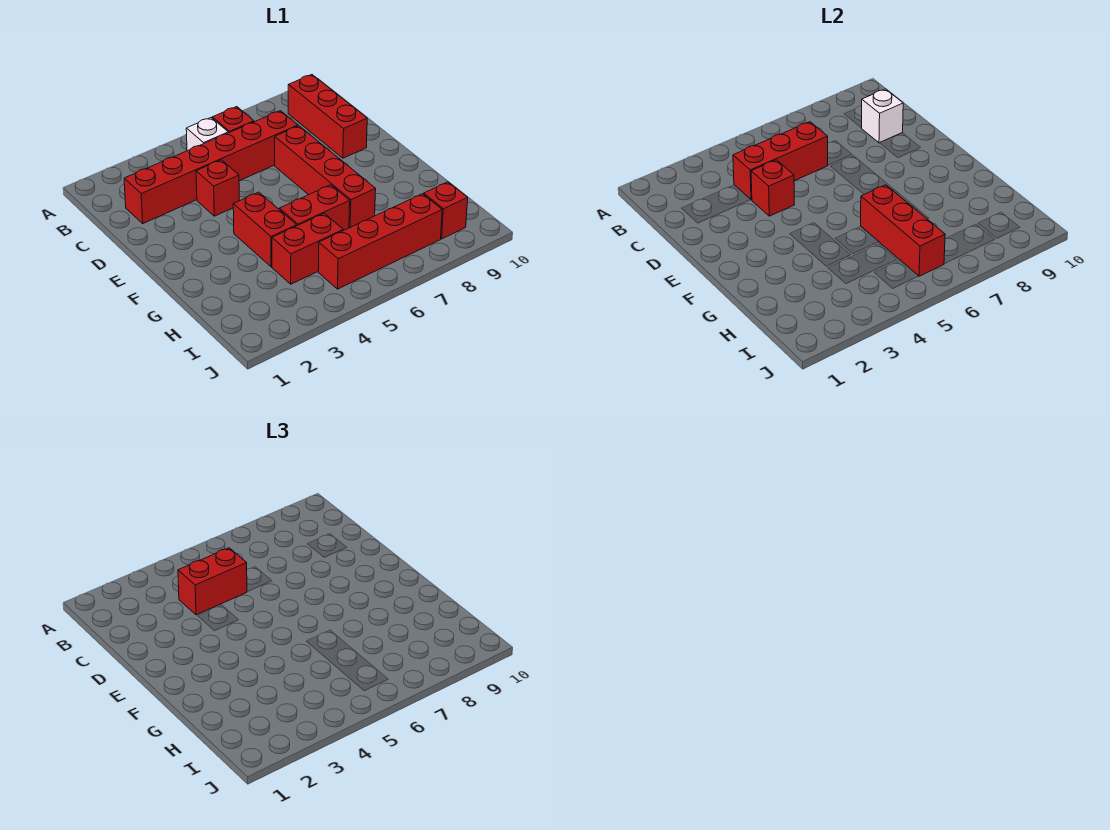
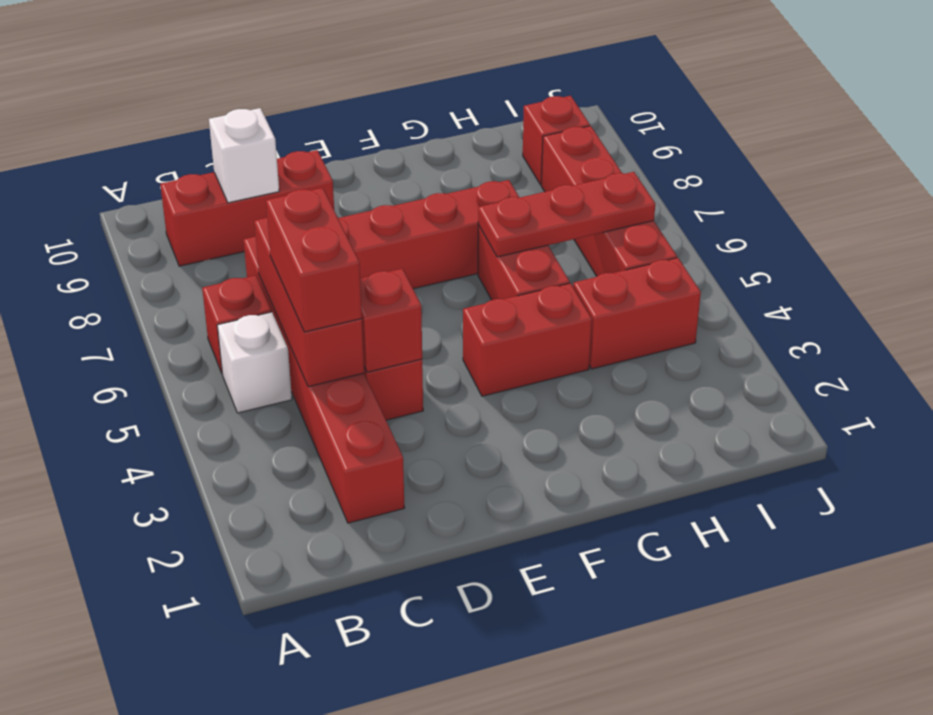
red brick G6:I6 level 2 -> red plate G6:I6 level 2
red brick H4:H5 level 1 -> red brick H4:I4 level 1

